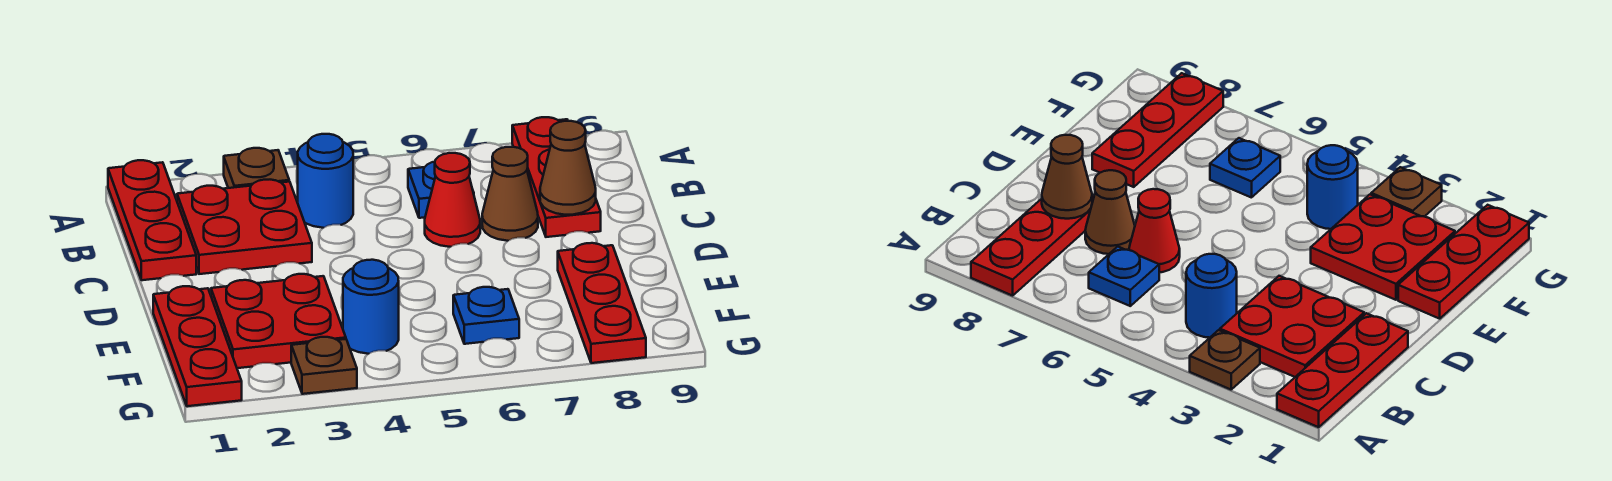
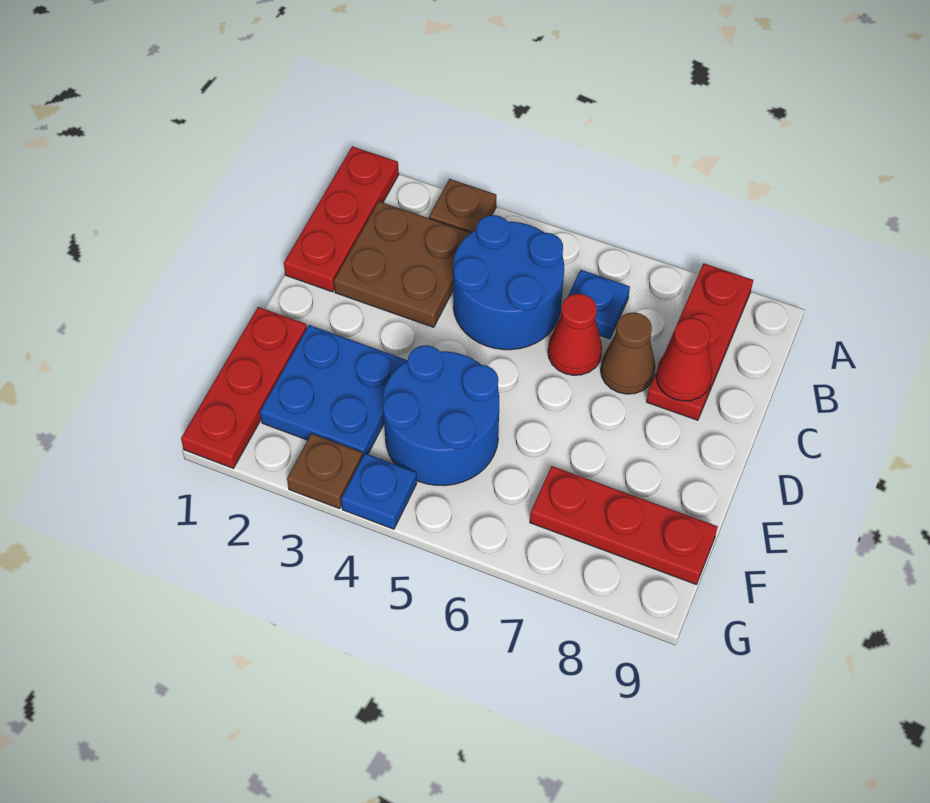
red plate B2:C3 level 1 -> brown plate B2:C3 level 1
blue round brick B4 level 1 -> blue round brick B4:C5 level 1
brown cone C8 level 2 -> red cone C8 level 2
red plate E2:F3 level 1 -> blue plate E2:F3 level 1
red plate E8:G8 level 1 -> red plate F7:F9 level 1
blue round brick F4 level 1 -> blue round brick E4:F5 level 1
blue plate F6 level 1 -> blue plate G4 level 1

